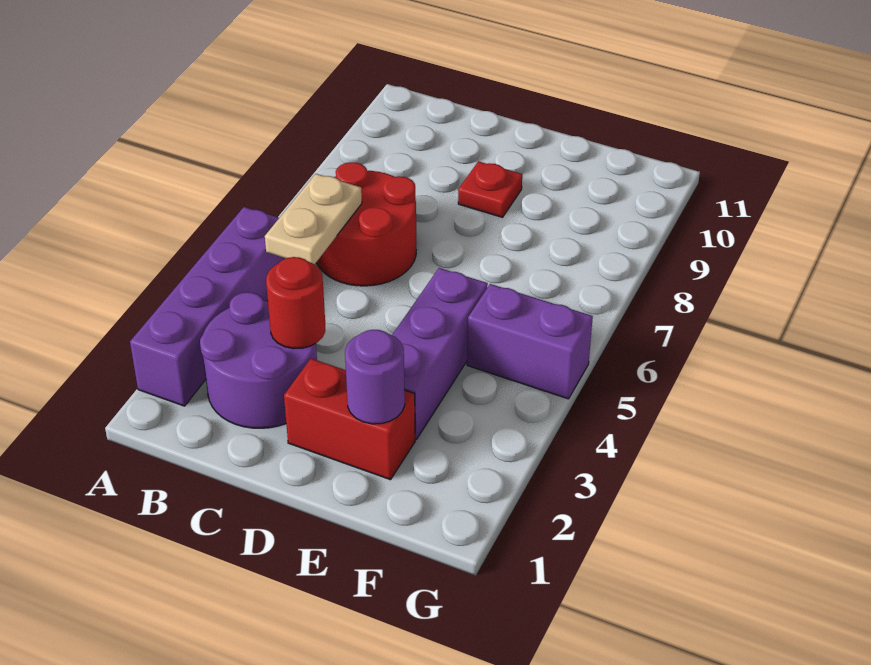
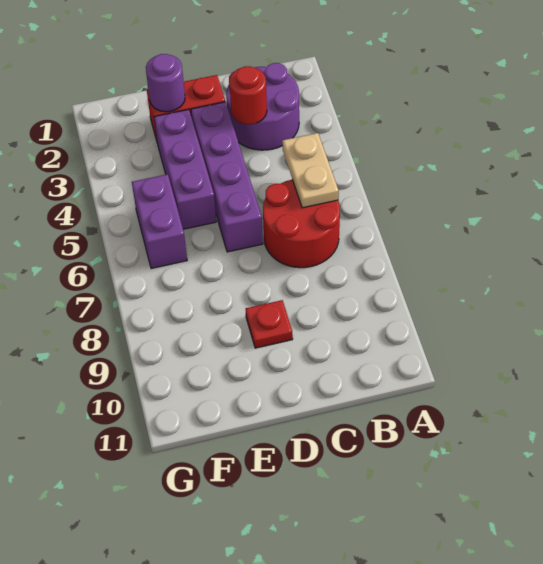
purple brick A2:A5 level 1 -> purple brick D3:D6 level 1
purple brick F5:G5 level 1 -> purple brick F5:F6 level 1

